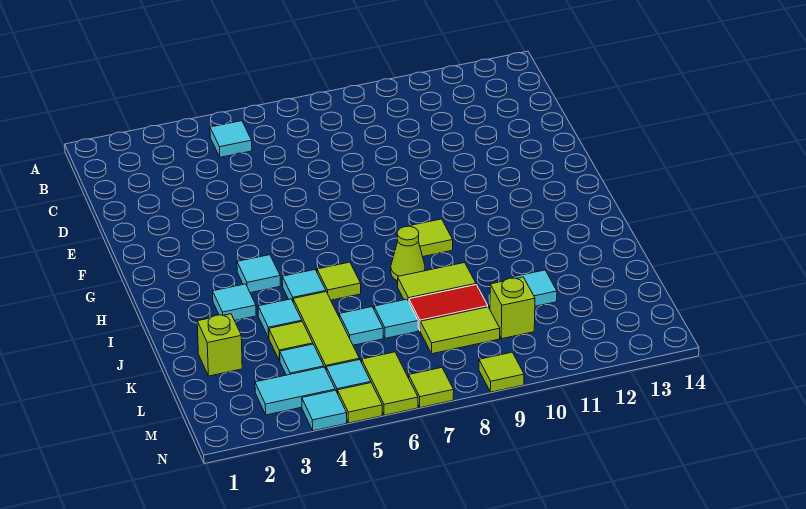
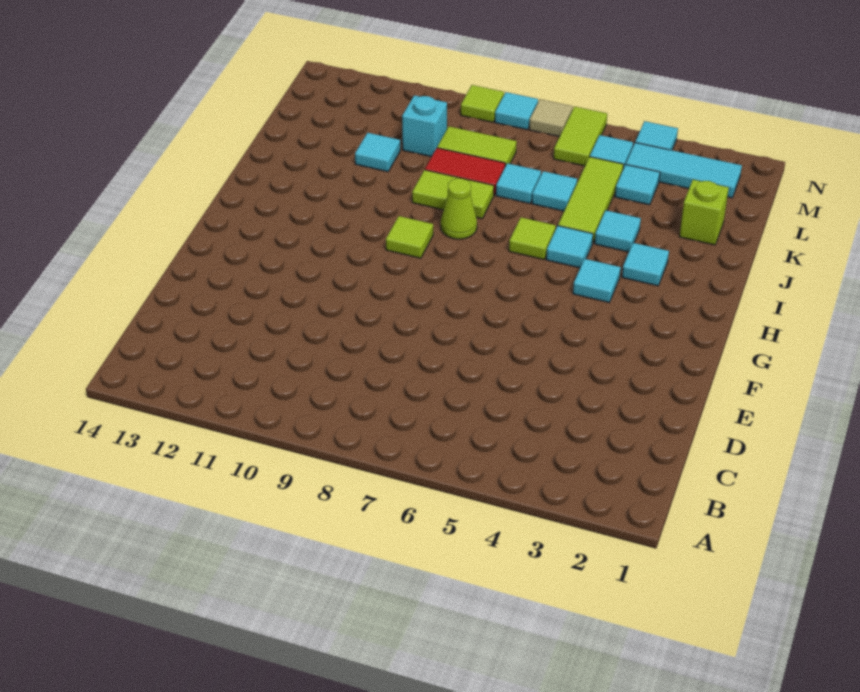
cyan tile B5 level 1 -> cyan tile N8 level 1
lime tile K4 level 1 -> none
lime brick L10 level 1 -> cyan brick L10 level 1
cyan tile M3:M4 level 1 -> cyan tile M2:M4 level 1
lime tile N5 level 1 -> none
lime tile N7 level 1 -> tan tile N7 level 1

